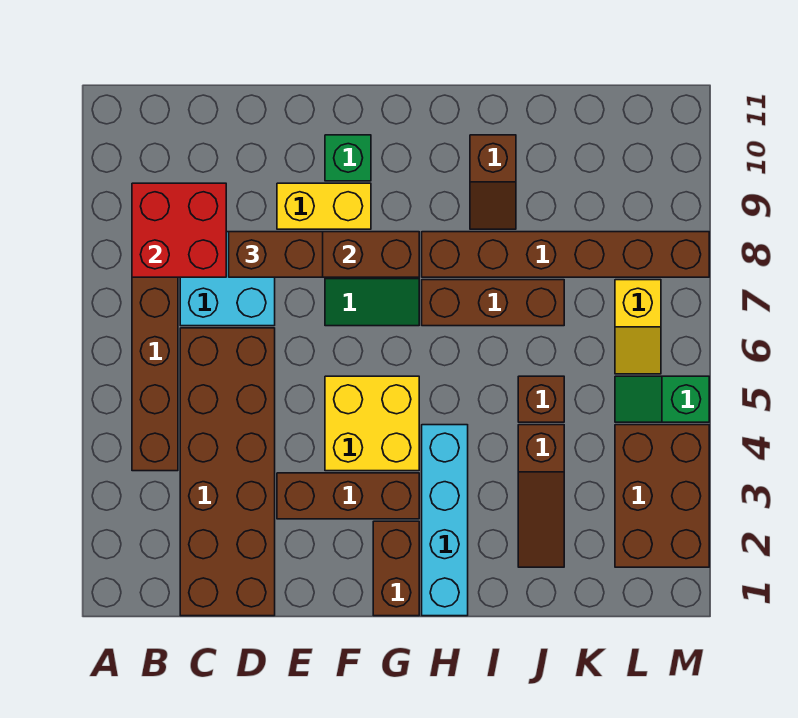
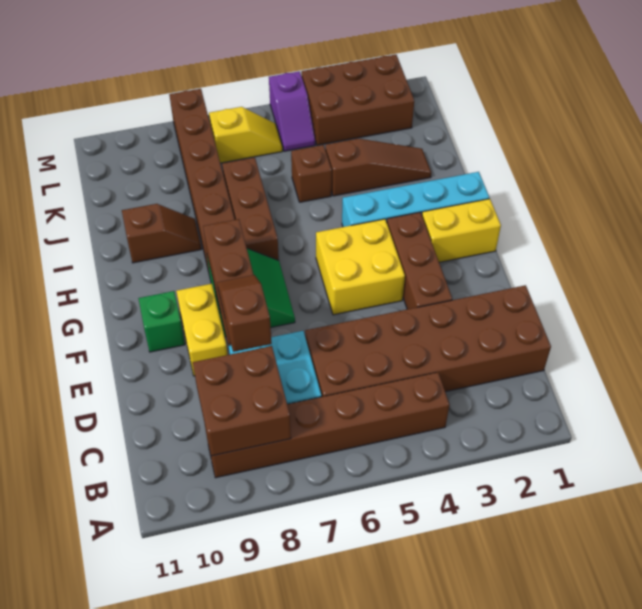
red brick B8:C9 level 2 -> brown brick B8:C9 level 2
brown brick D8:E8 level 3 -> brown slope D8:E8 level 3 top D
brown brick G1:G2 level 1 -> yellow brick G1:G2 level 1
green slope L5:M5 level 1 top M -> purple slope L5:M5 level 1 top M

